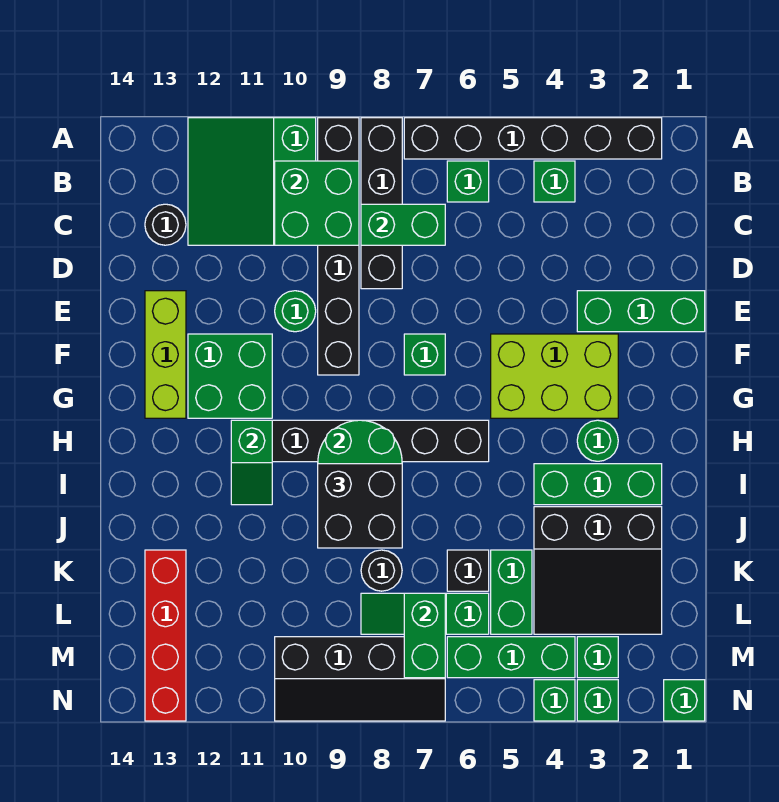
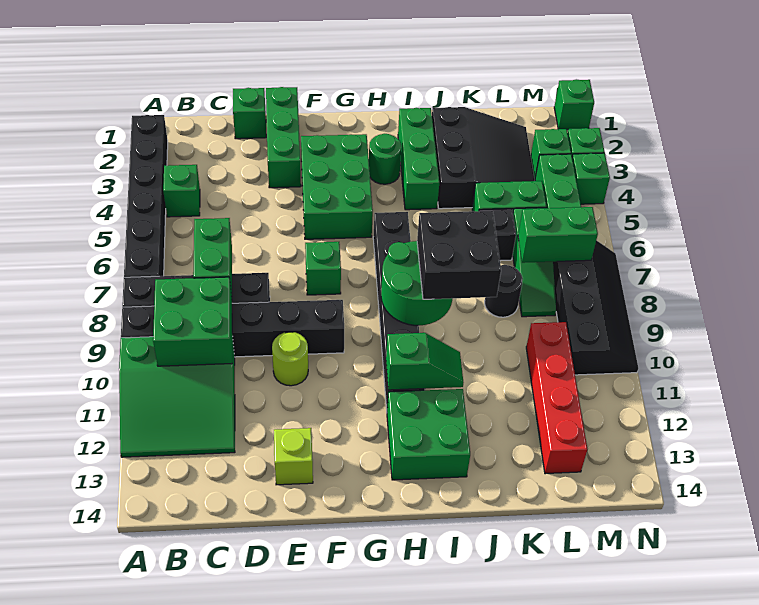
green brick B6 level 1 -> green brick D1 level 1
black round brick C13 level 1 -> none
green round brick E10 level 1 -> lime round brick E10 level 1
lime brick E13:G13 level 1 -> lime brick E13 level 1
lime brick F3:G5 level 1 -> green brick F3:G5 level 1
green brick F11:G12 level 1 -> green brick H12:I13 level 1
red brick K13:N13 level 1 -> red brick L10:L13 level 1

